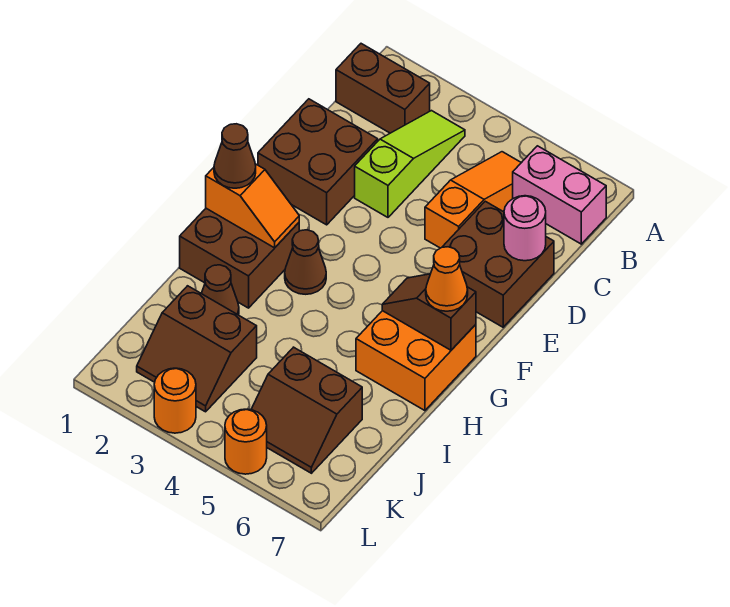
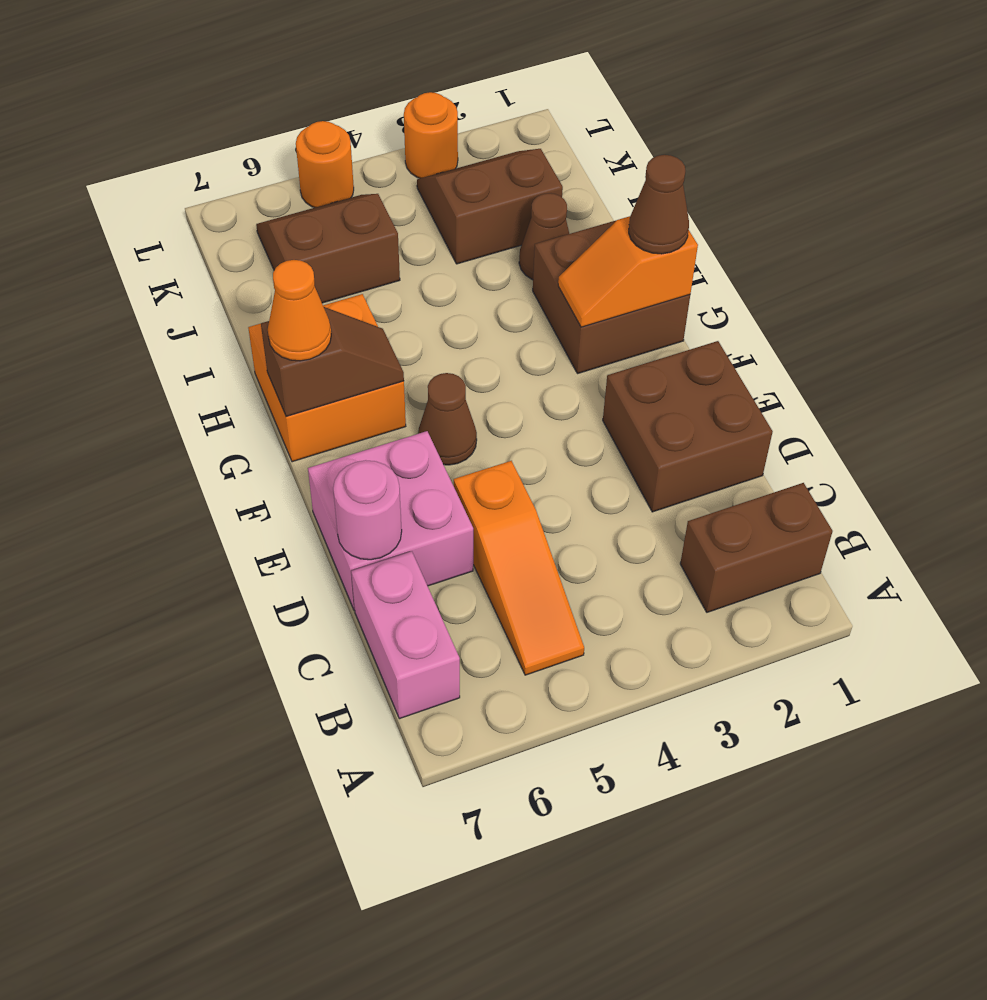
lime slope B3:D3 level 1 top D -> none
pink brick B6:B7 level 1 -> pink brick B7:C7 level 1
brown brick D6:E7 level 1 -> pink brick D6:E7 level 1
brown cone G3 level 1 -> brown cone F5 level 1

